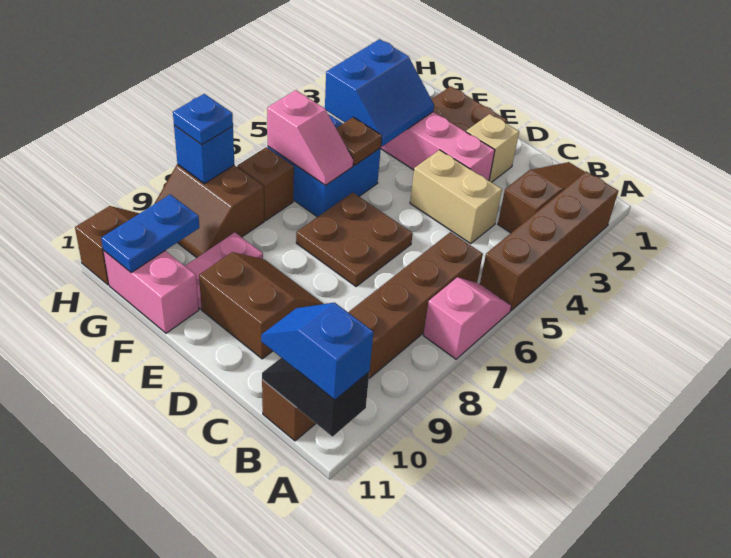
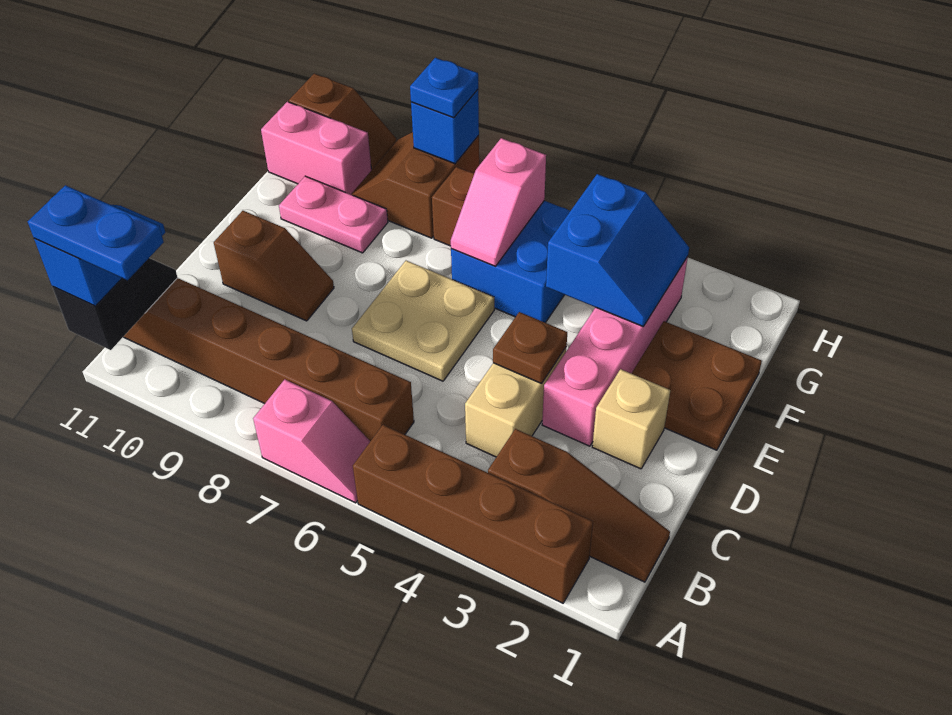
brown plate D6:E7 level 1 -> tan plate D6:E7 level 1
brown slope D9:E10 level 1 top 10 -> brown slope D9:D10 level 1 top 10
blue slope F3:G4 level 2 top G -> blue slope F3:G4 level 2 top 4
brown plate F5 level 2 -> brown plate D4 level 2
pink brick F11:G11 level 1 -> pink brick G10:G11 level 1
blue plate G10:G11 level 2 -> blue plate A10:A11 level 4

